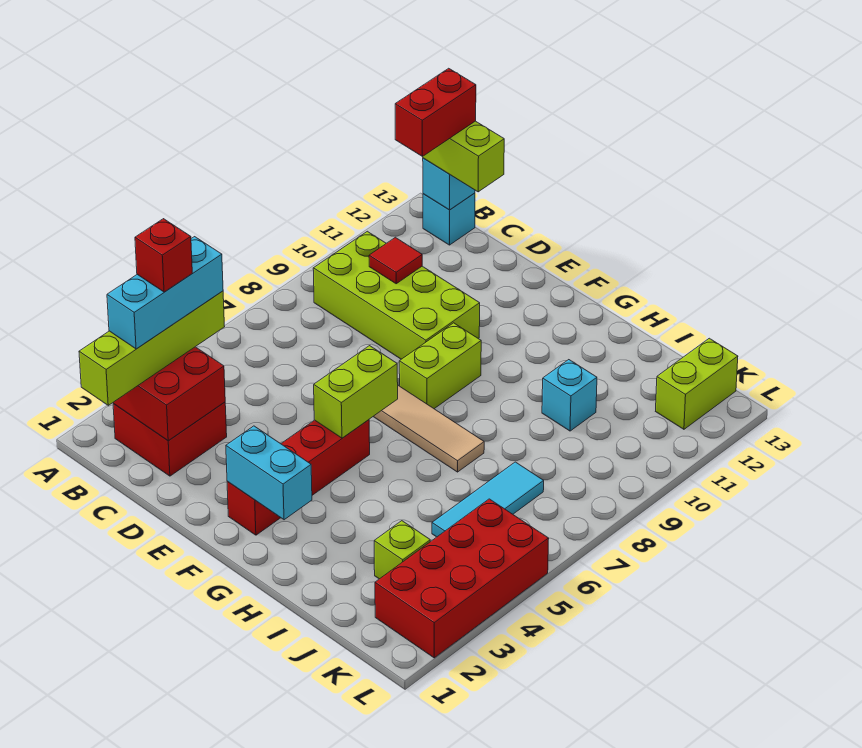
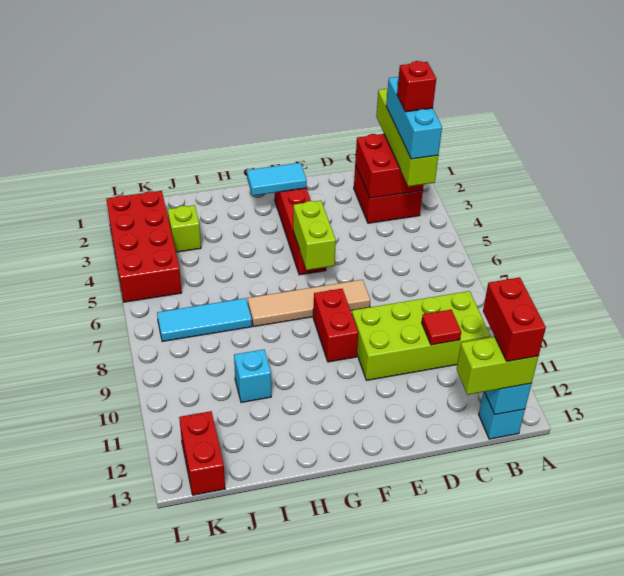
cyan brick F2:G2 level 2 -> cyan tile F2:G2 level 2
lime brick F8:F9 level 1 -> red brick F8:F9 level 1
cyan tile J5:J7 level 1 -> cyan tile I7:K7 level 1
lime brick K12:K13 level 1 -> red brick K12:K13 level 1

